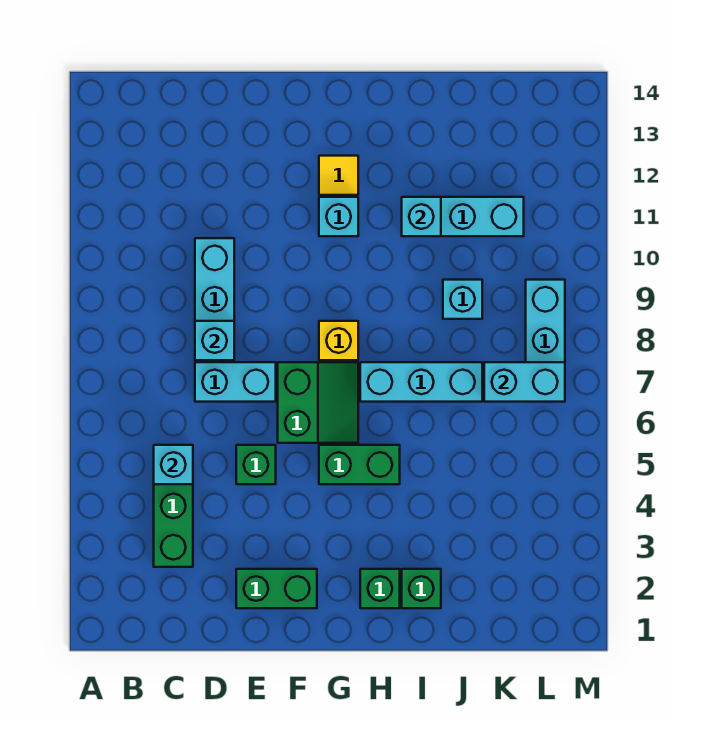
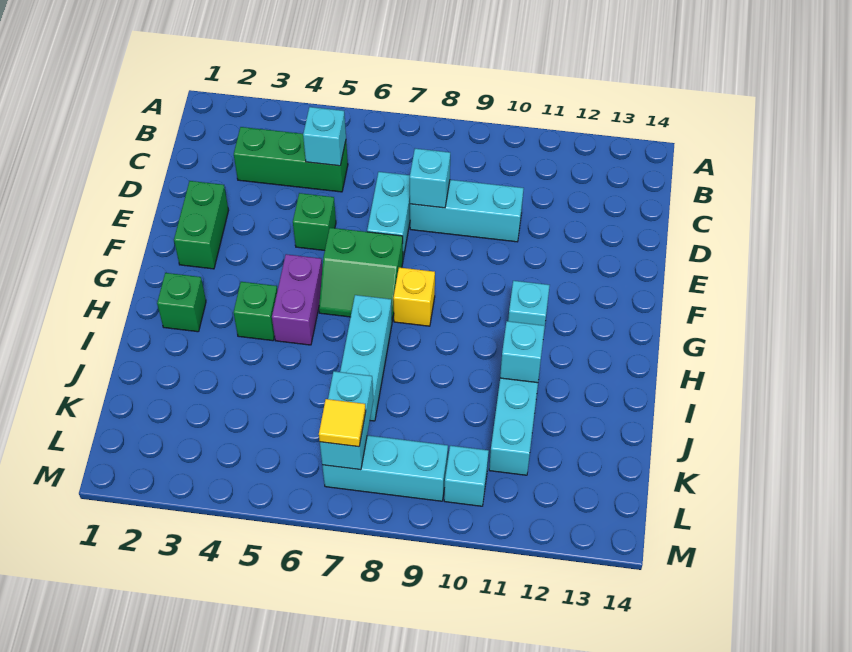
green brick G5:H5 level 1 -> purple brick G5:H5 level 1
yellow tile G12 level 1 -> yellow tile L7 level 3
green brick I2 level 1 -> green brick H4 level 1
cyan brick J9 level 1 -> cyan brick L10 level 1

